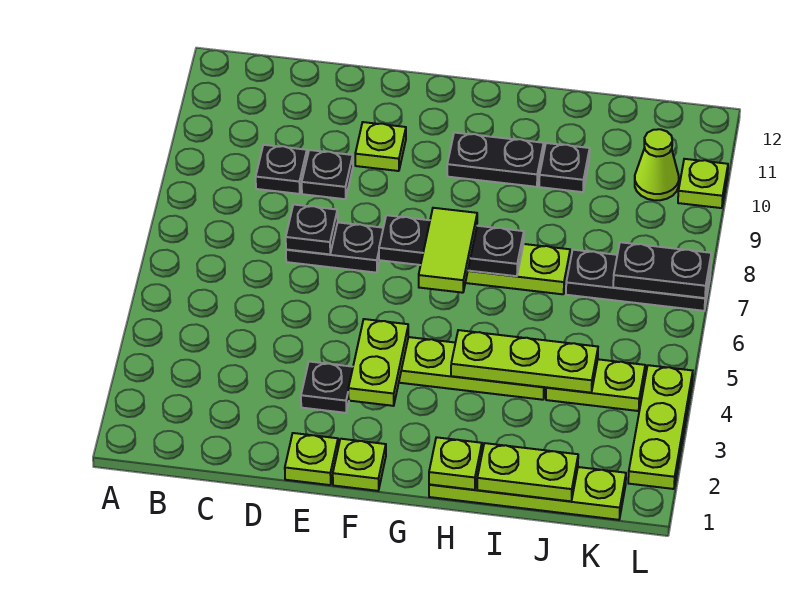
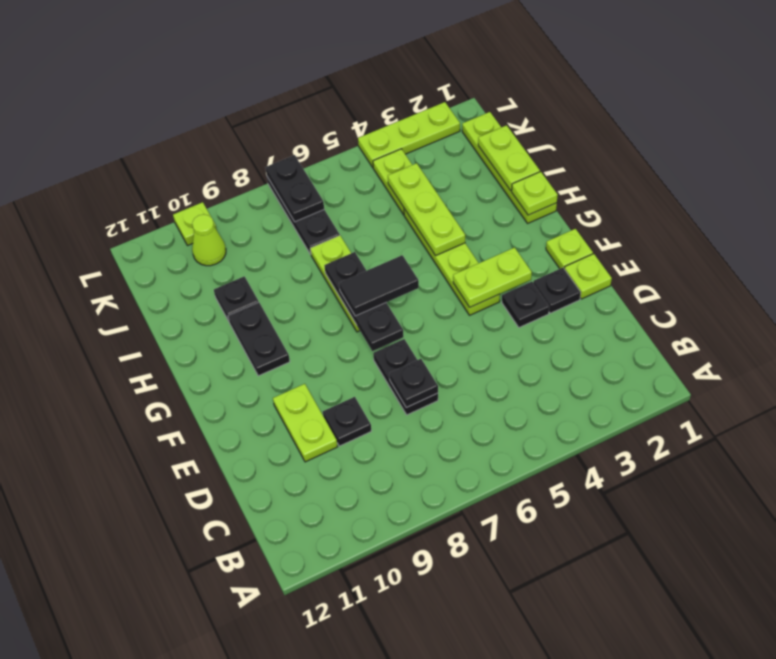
black plate C9 level 1 -> black plate E2 level 1
lime plate E10 level 1 -> lime plate D10:E10 level 1
lime tile G6:G7 level 3 -> black tile G6:G7 level 3

